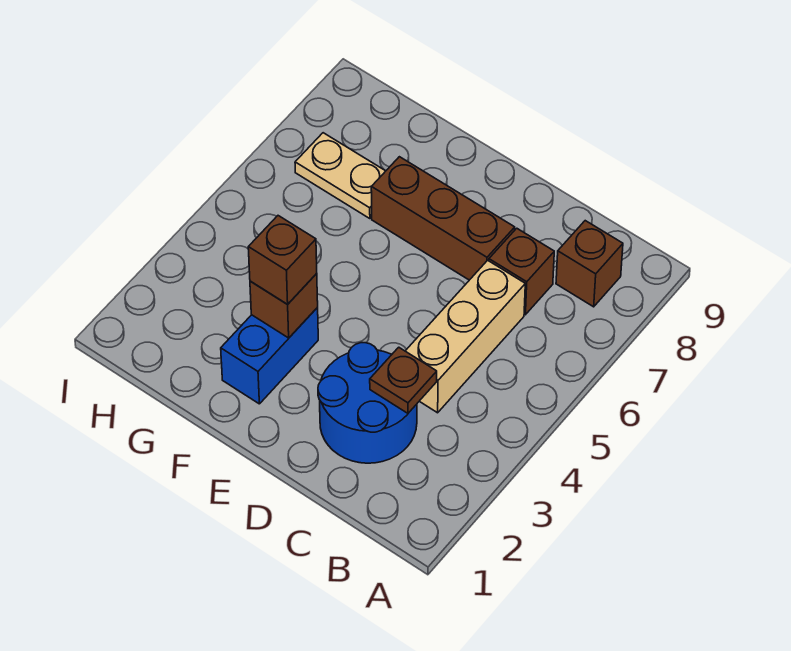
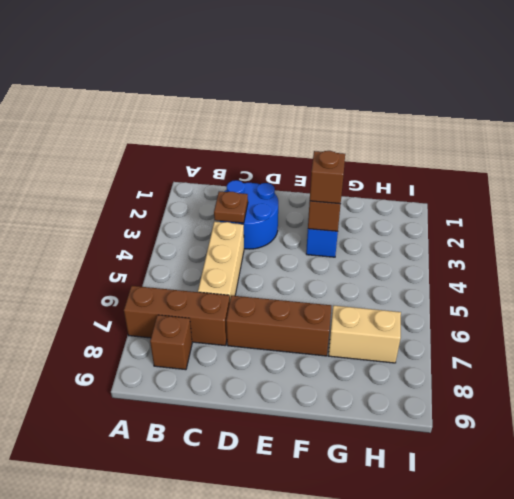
brown brick C7 level 1 -> brown brick A7:C7 level 1
tan plate G7:H7 level 1 -> tan brick G7:H7 level 1

